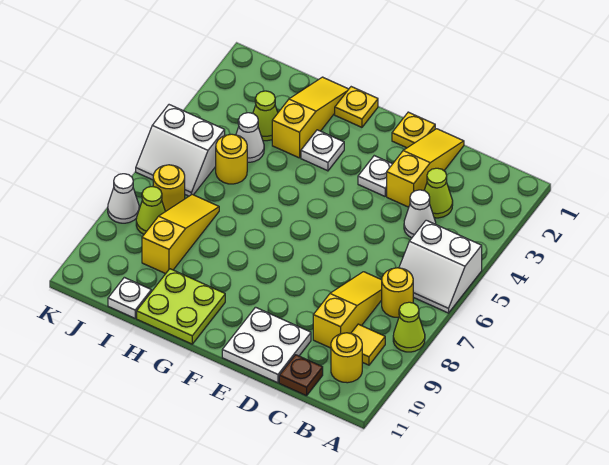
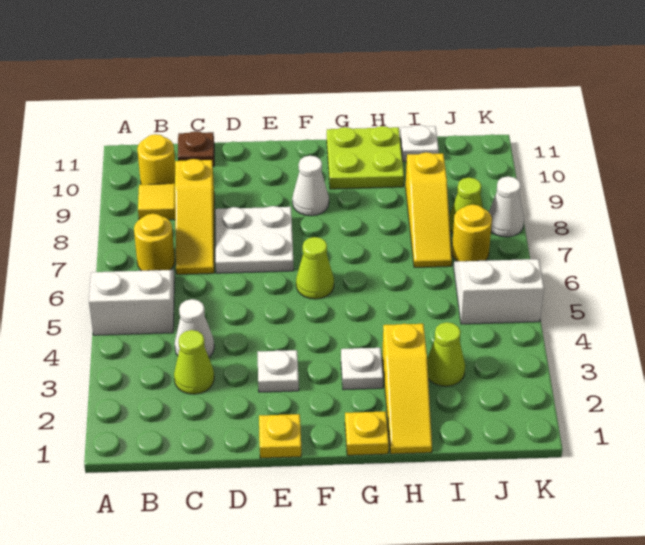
lime cone A8 level 1 -> lime cone F6 level 1
yellow slope D1:D3 level 1 top 3 -> none
white plate D10:E11 level 1 -> white plate D7:E8 level 1
white cone I4 level 1 -> white cone F9 level 1
yellow round brick I5 level 1 -> none

